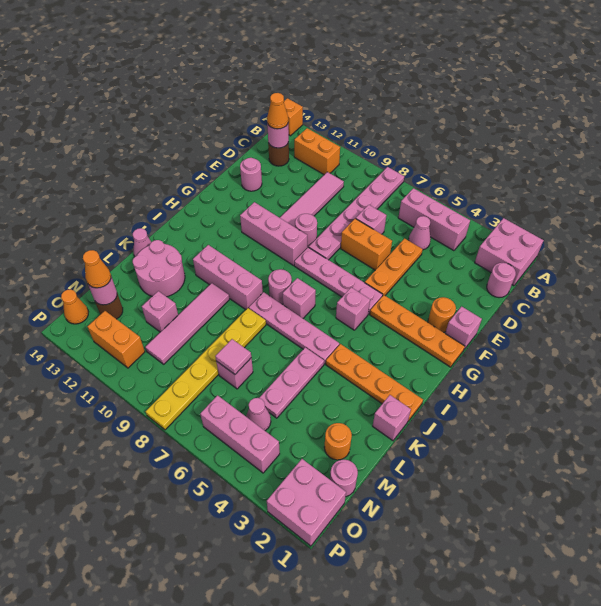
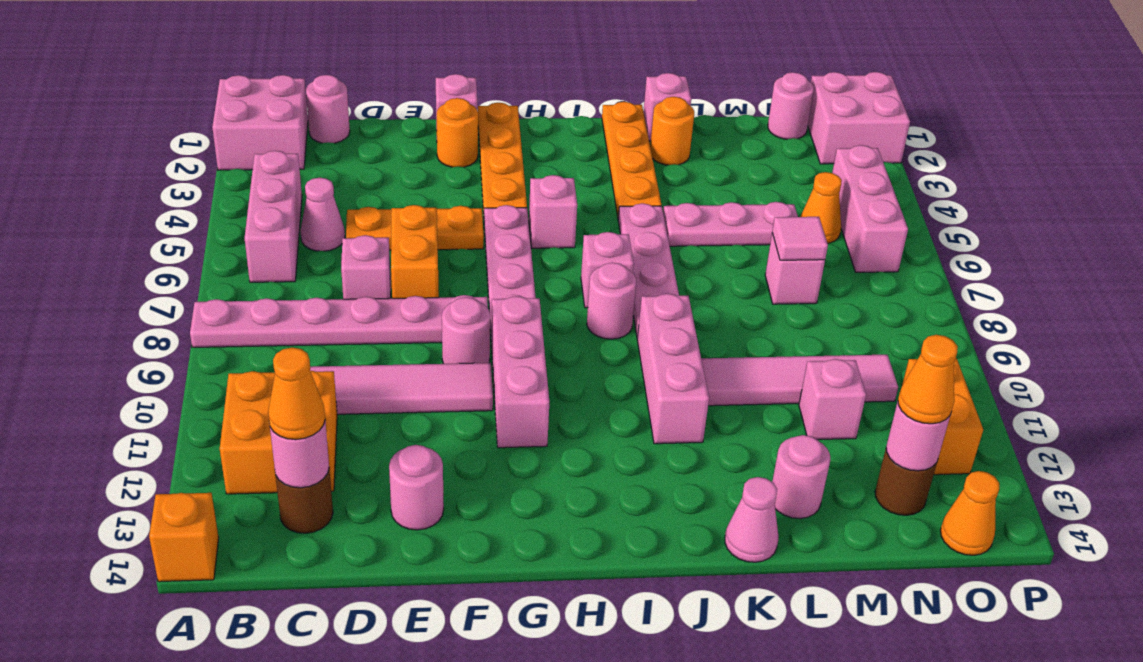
orange brick B11:B12 level 1 -> orange brick B11:C12 level 1
yellow plate K8:P8 level 1 -> none
pink round brick K12:L13 level 1 -> pink round brick L13 level 1
orange round brick M2 level 1 -> orange round brick K2 level 1
pink cone N5 level 1 -> orange cone N5 level 1

